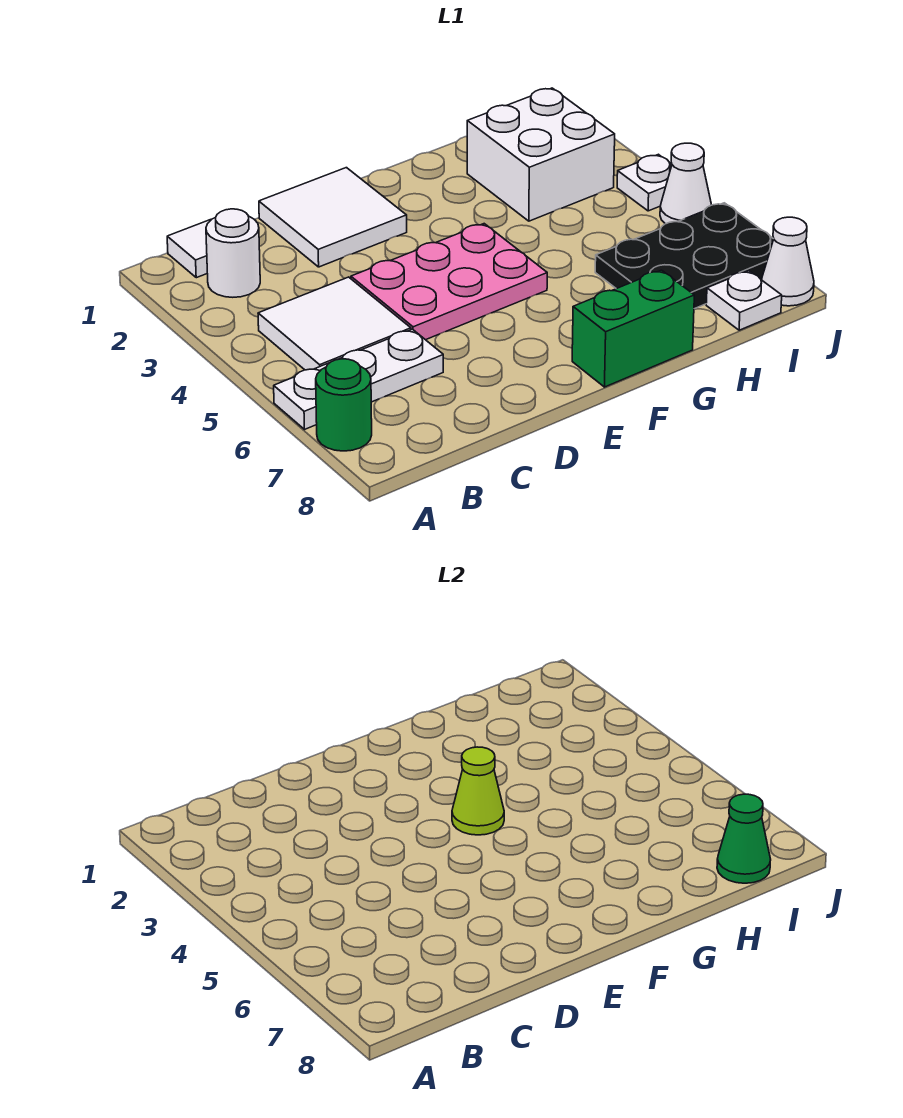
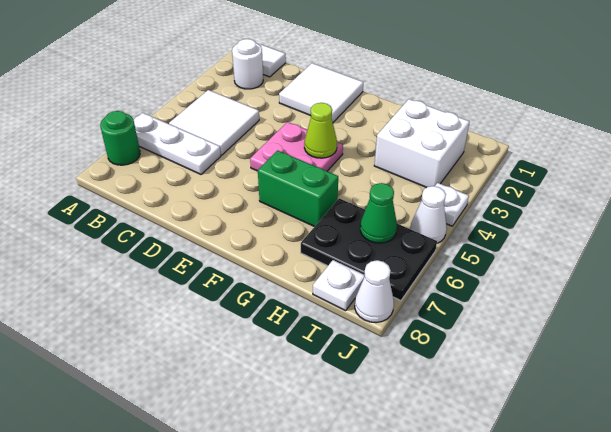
pink plate D4:F5 level 1 -> pink plate E4:F5 level 1
green brick F8:G8 level 1 -> green brick F6:G6 level 1
green cone I8 level 2 -> green cone I6 level 2

